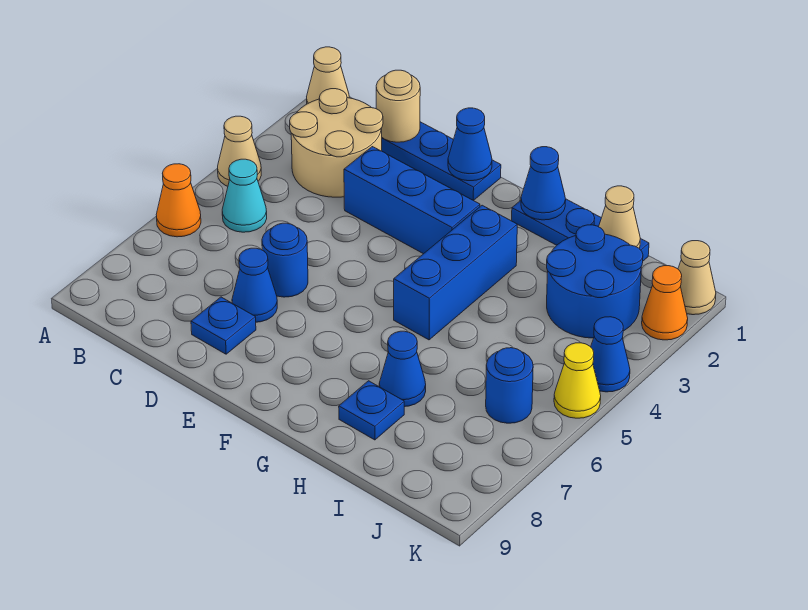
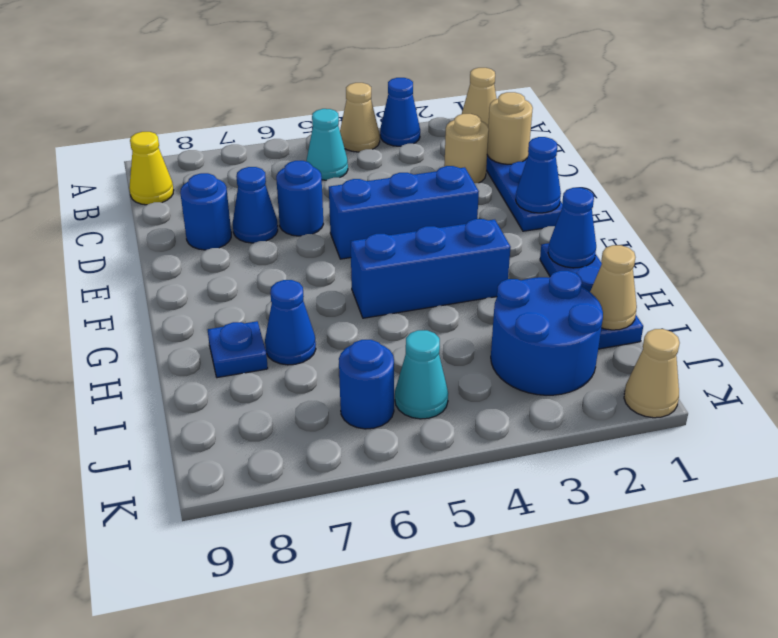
orange cone A6 level 1 -> none
tan round brick B2:C3 level 1 -> tan round brick C2 level 1
blue brick D3:F3 level 1 -> blue brick E3:E5 level 1
blue plate D8 level 1 -> blue round brick D8 level 1
none -> cyan cone J5 level 1
orange cone K2 level 1 -> none
blue cone K4 level 1 -> blue cone A3 level 1
yellow cone K5 level 1 -> yellow cone B9 level 1

